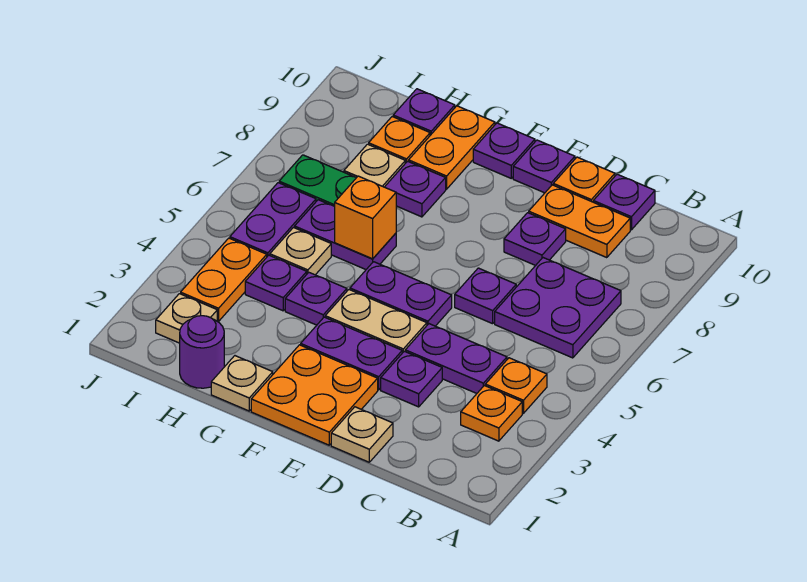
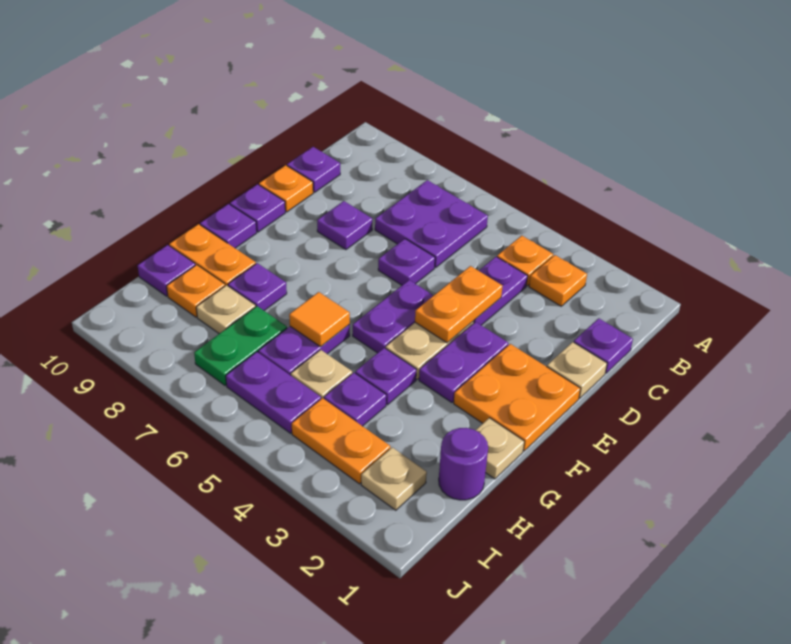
orange plate C9:D9 level 1 -> orange plate D4:E4 level 2
purple plate D3 level 1 -> purple plate C1 level 1
orange brick G6 level 2 -> orange tile G6 level 2

